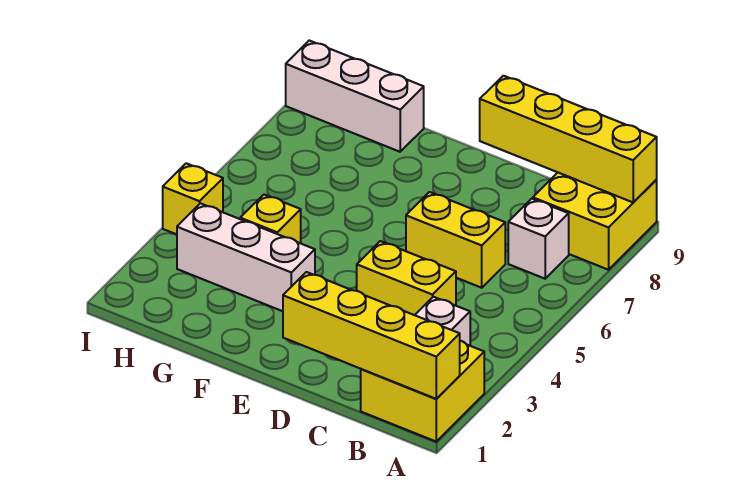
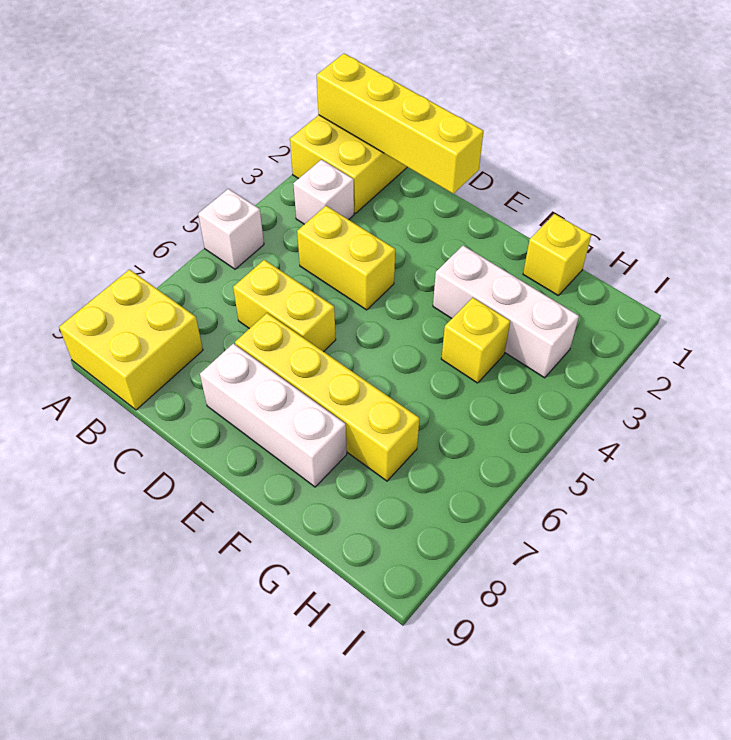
yellow brick A9:D9 level 2 -> yellow brick D7:G7 level 1
white brick B7 level 1 -> white brick A5 level 1
white brick G9:I9 level 1 -> white brick D8:F8 level 1
yellow brick I4 level 1 -> yellow brick G1 level 1

